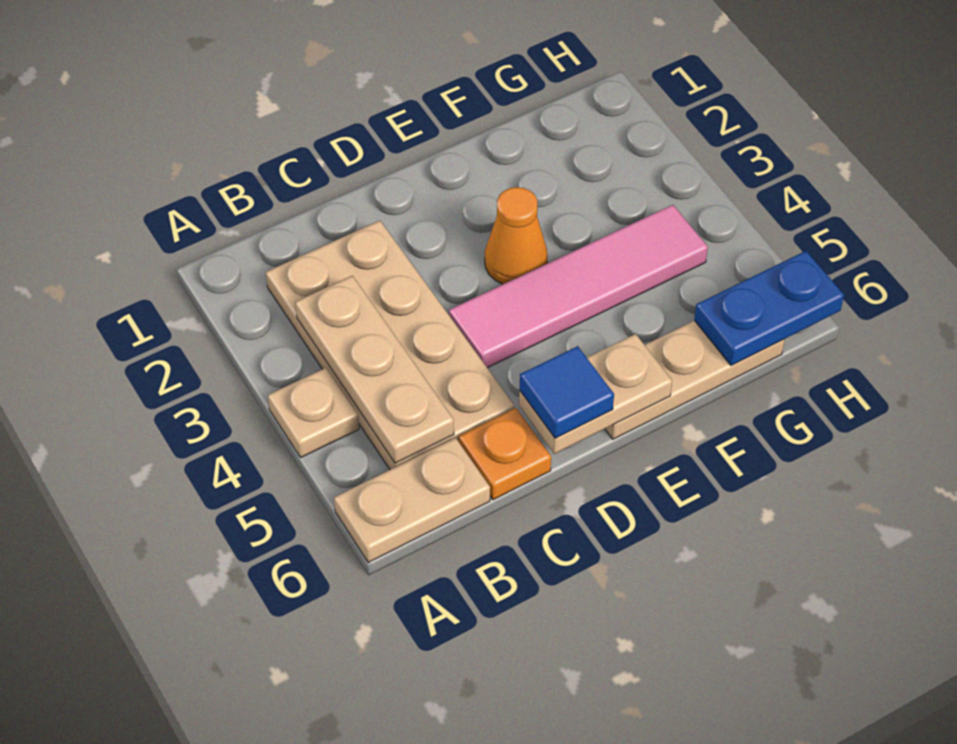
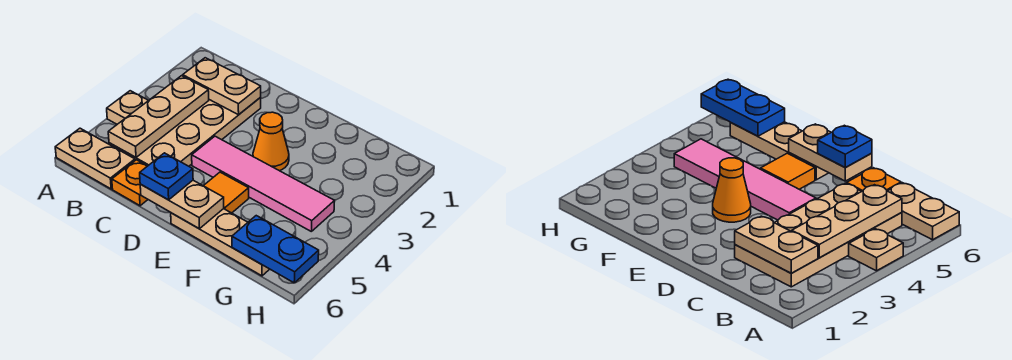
none -> tan plate B2:C2 level 2
blue tile D6 level 3 -> blue plate D6 level 3
none -> orange tile E5 level 1

